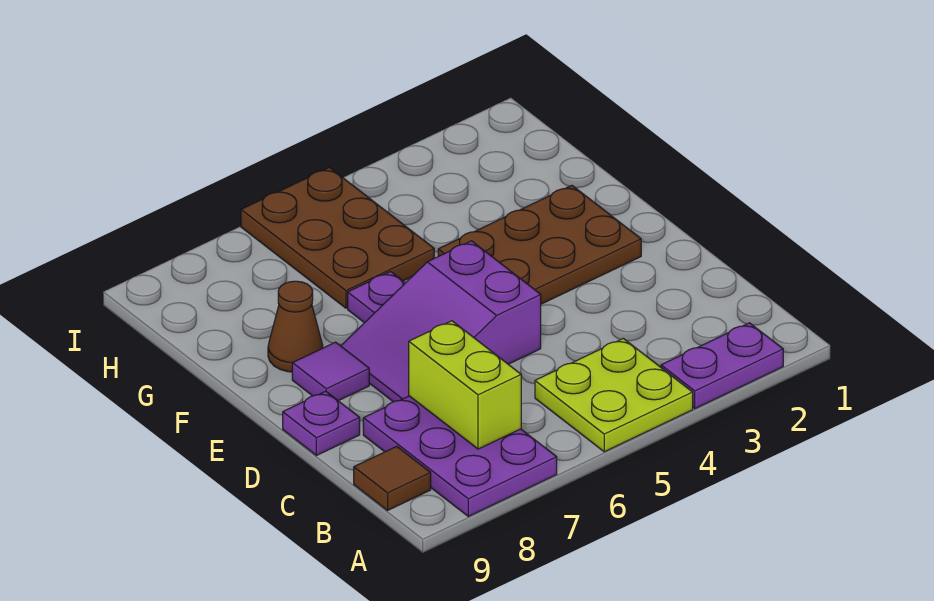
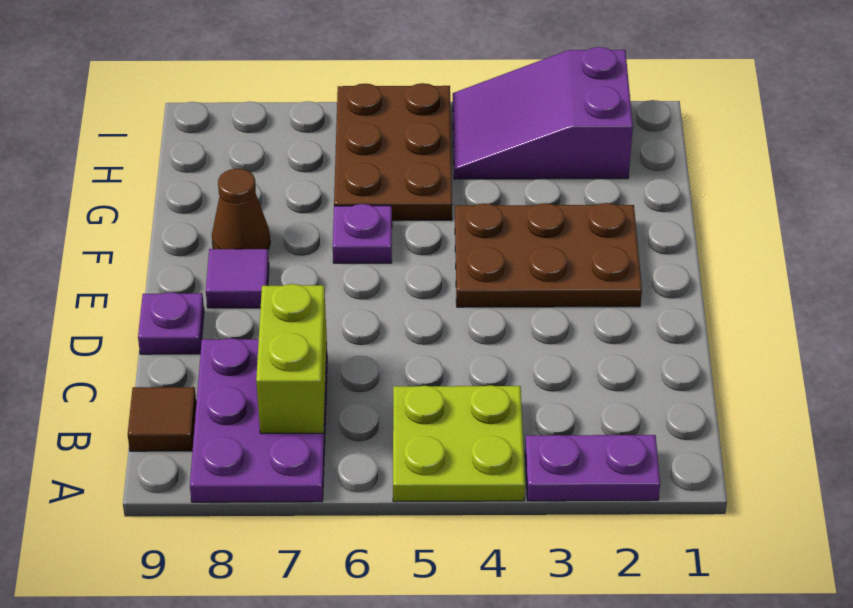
purple slope D5:E7 level 1 top 5 -> purple slope H2:I4 level 1 top 2

